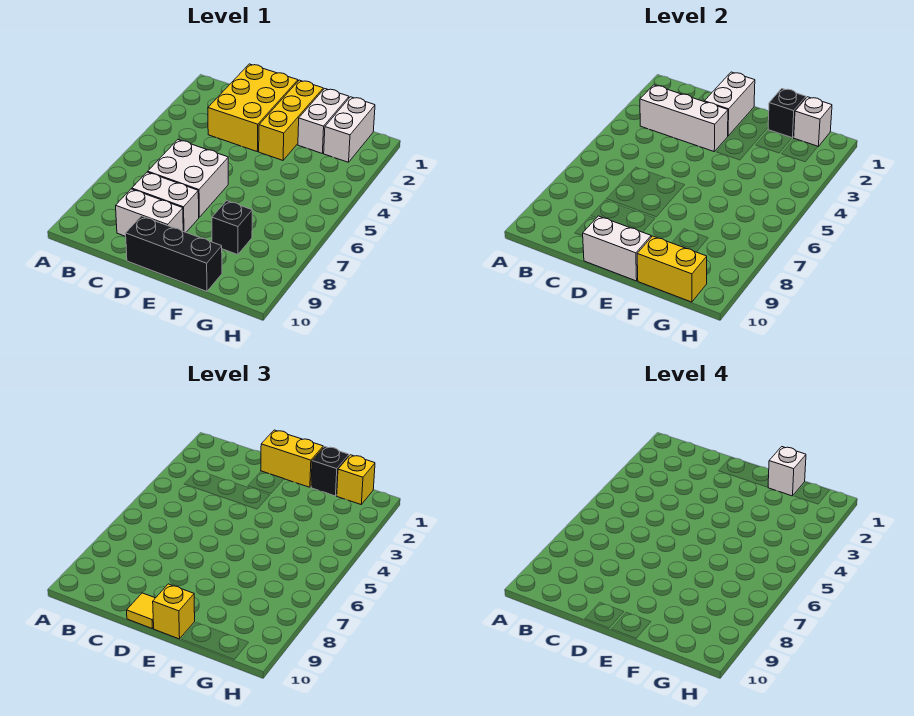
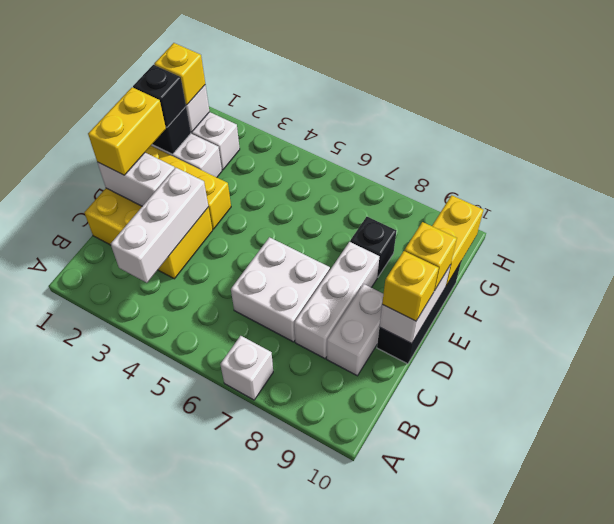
white brick C8:D8 level 1 -> white brick C8:E8 level 1
yellow tile D10 level 3 -> yellow brick D10 level 3
white brick F1 level 4 -> white brick A7 level 1

